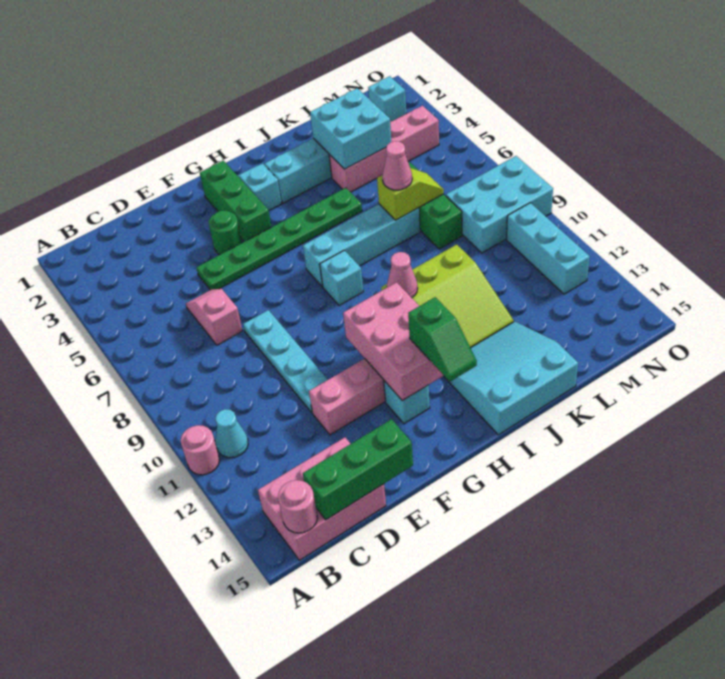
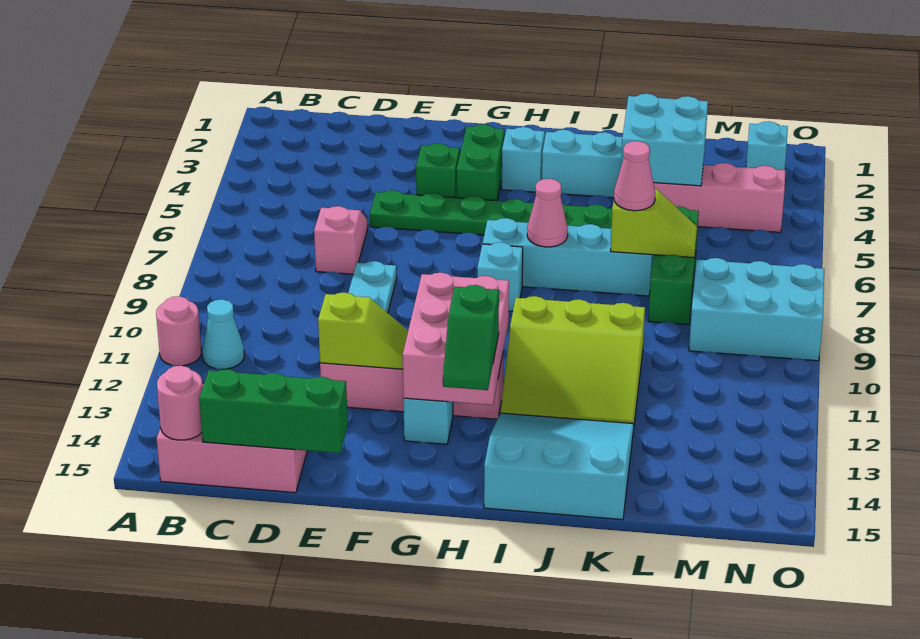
none -> lime slope E12:F12 level 2 top E
green round brick F4 level 1 -> green brick F4 level 1
green brick G2:G4 level 1 -> green brick G3:G4 level 1
pink cone I10 level 2 -> pink cone I7 level 2
cyan brick N10:N12 level 1 -> none

